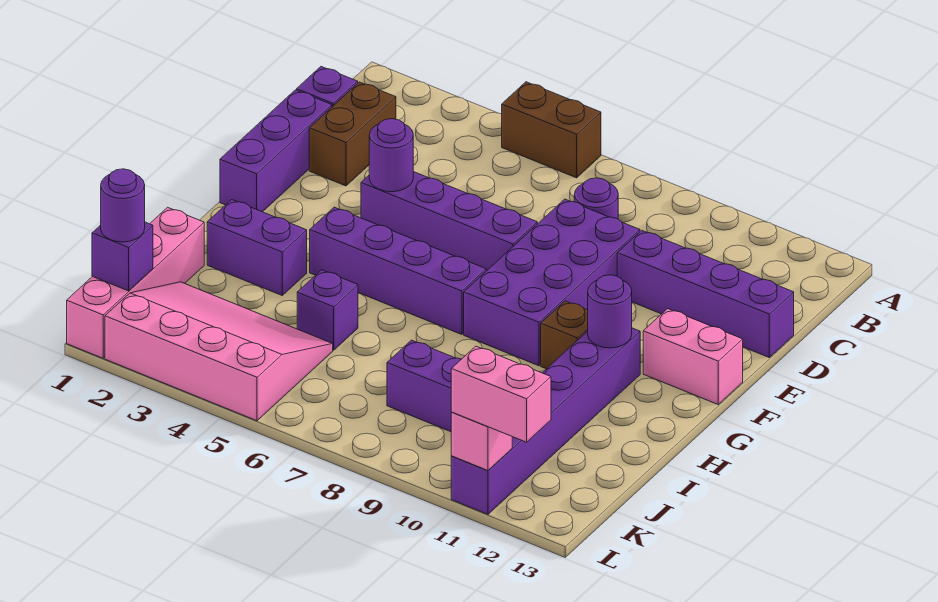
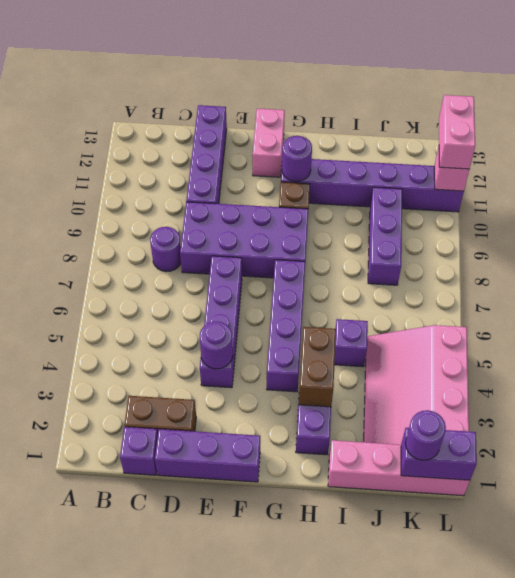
brown brick A5:A6 level 1 -> brown brick H3:H4 level 2
purple brick K1 level 2 -> purple brick K1:L1 level 2

